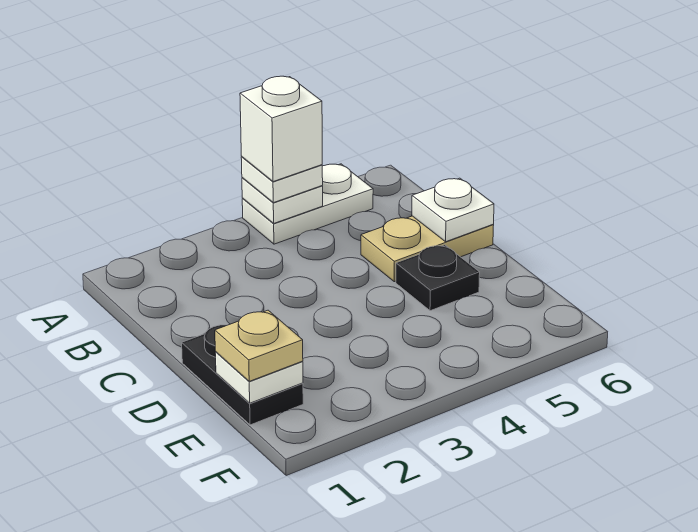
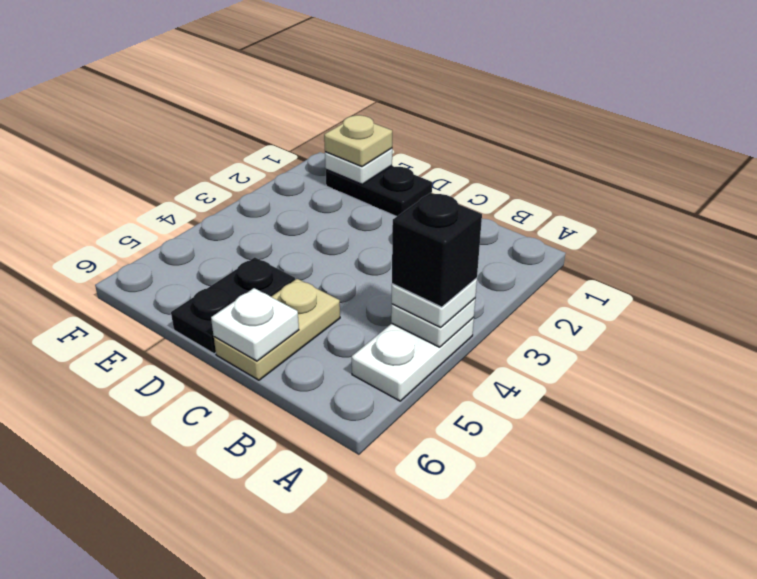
white brick A4 level 4 -> black brick A4 level 4
black plate D5 level 1 -> black plate D5:D6 level 1

